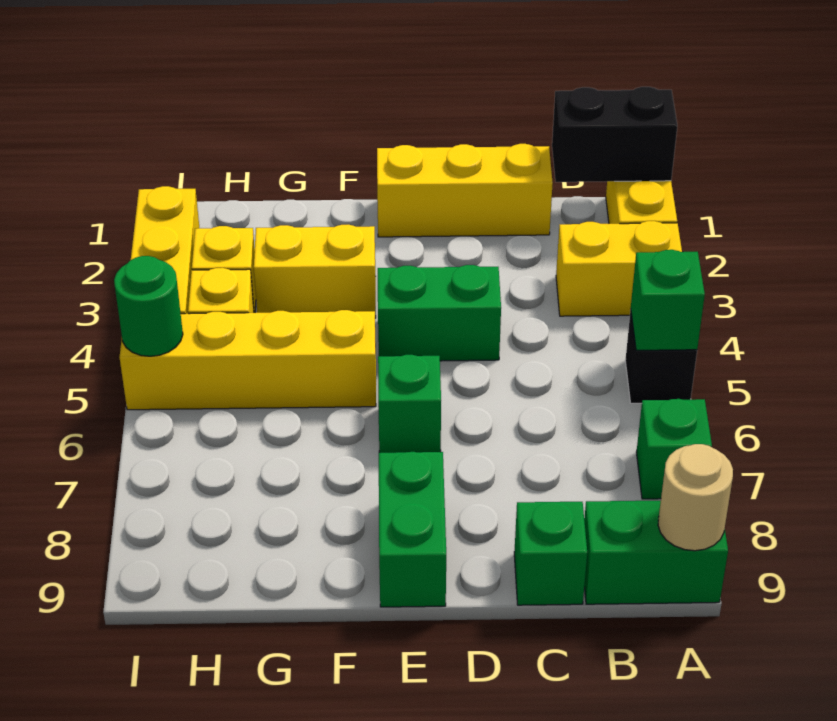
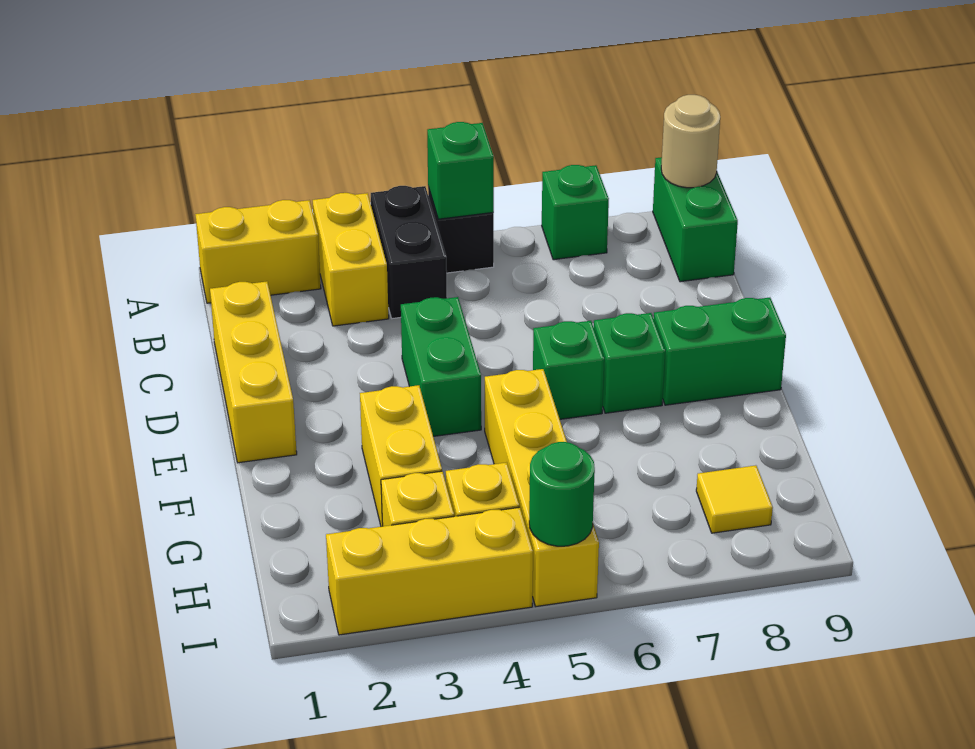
black brick A1:B1 level 2 -> black brick A4:B4 level 1
green brick C9 level 1 -> green brick E7 level 1
none -> yellow tile H8 level 1

